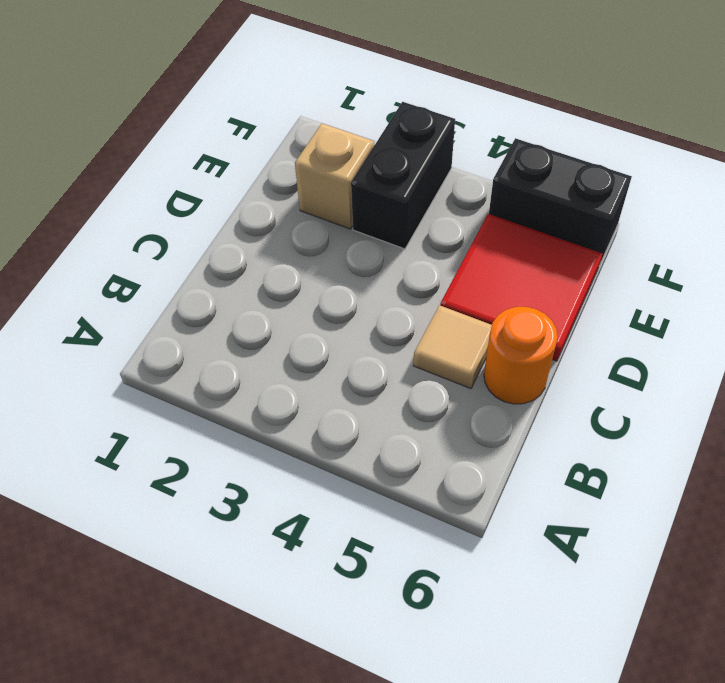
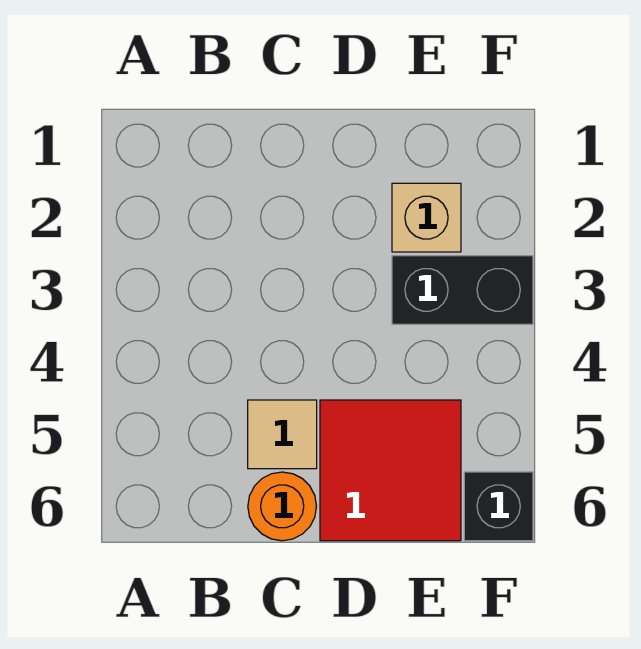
black brick F5:F6 level 1 -> black brick F6 level 1

